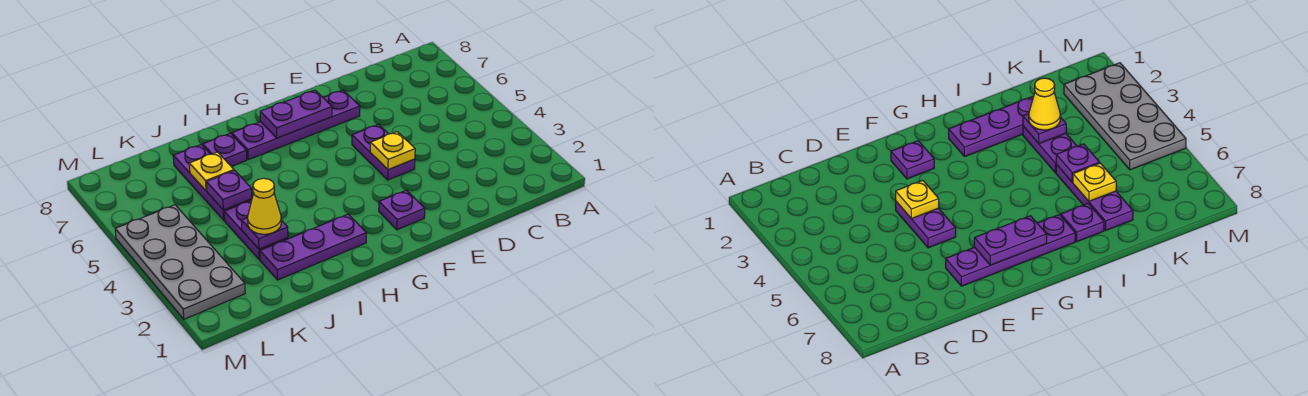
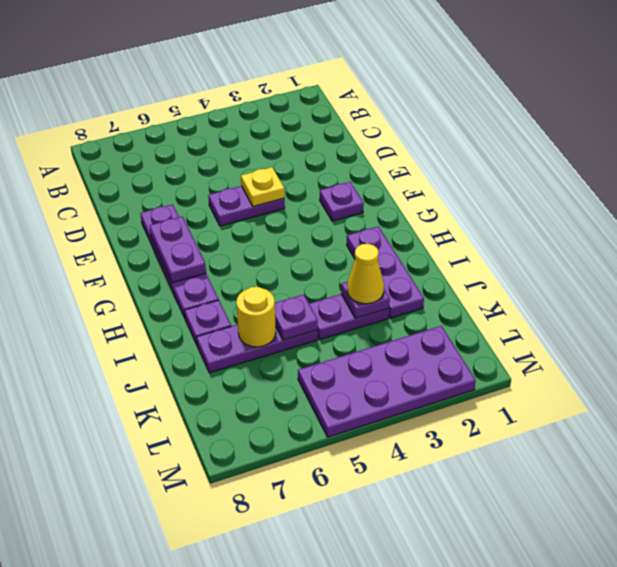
yellow plate J6 level 2 -> yellow round brick J6 level 2
grey plate L2:M5 level 1 -> purple plate L2:M5 level 1

